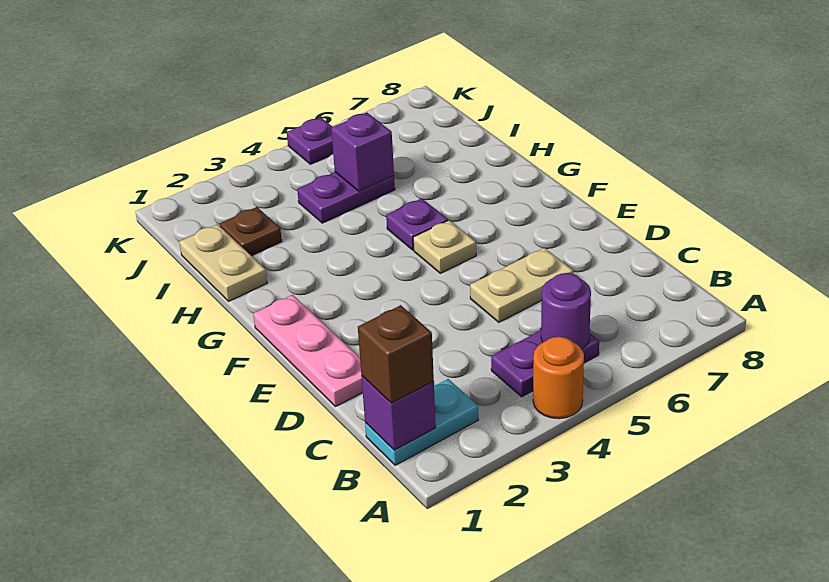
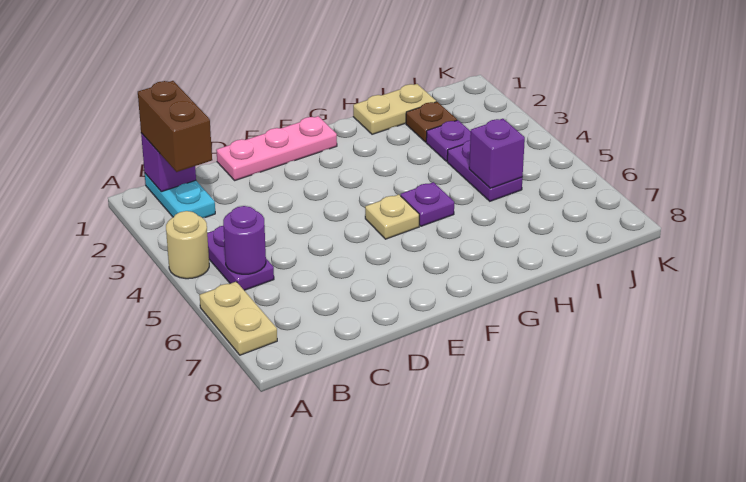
orange round brick A4 level 1 -> tan round brick A4 level 1
brown brick B1 level 3 -> brown brick B1:B2 level 3
tan plate D5:D6 level 1 -> tan plate A6:A7 level 1
purple plate K5 level 1 -> purple plate I3 level 1

